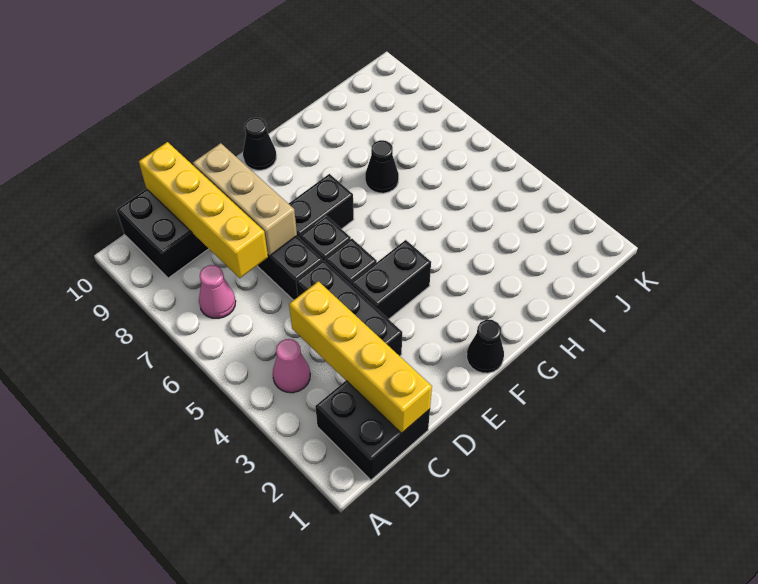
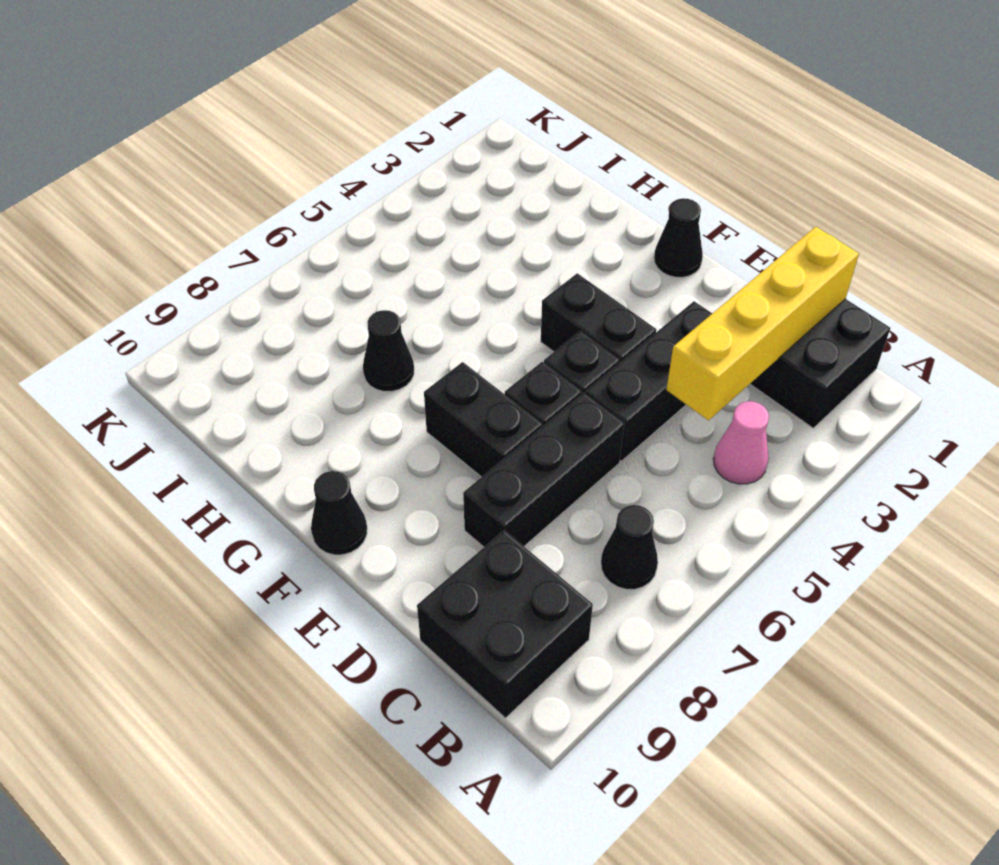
pink cone B7 level 1 -> black cone B7 level 1
yellow brick C7:C10 level 2 -> none
tan brick D7:D9 level 2 -> none

